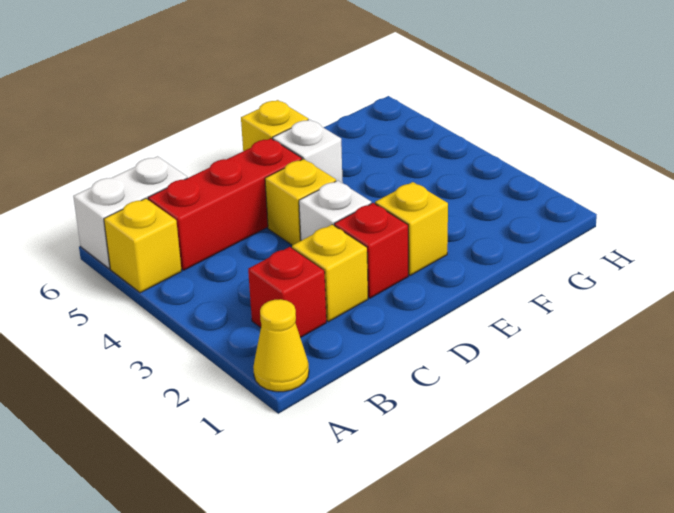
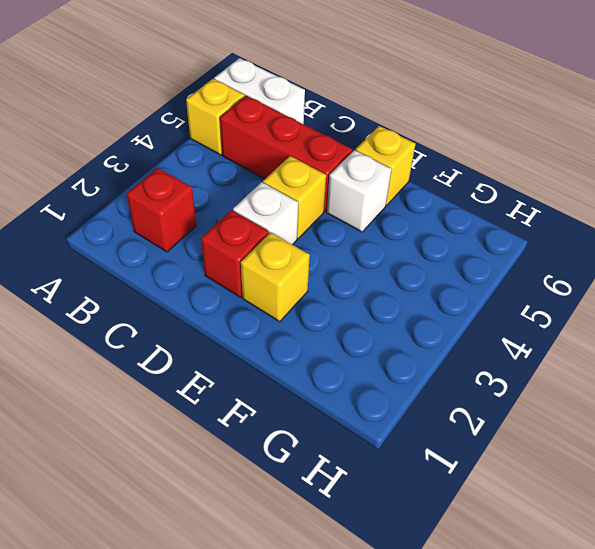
yellow cone A1 level 1 -> none
yellow brick C2 level 1 -> none

